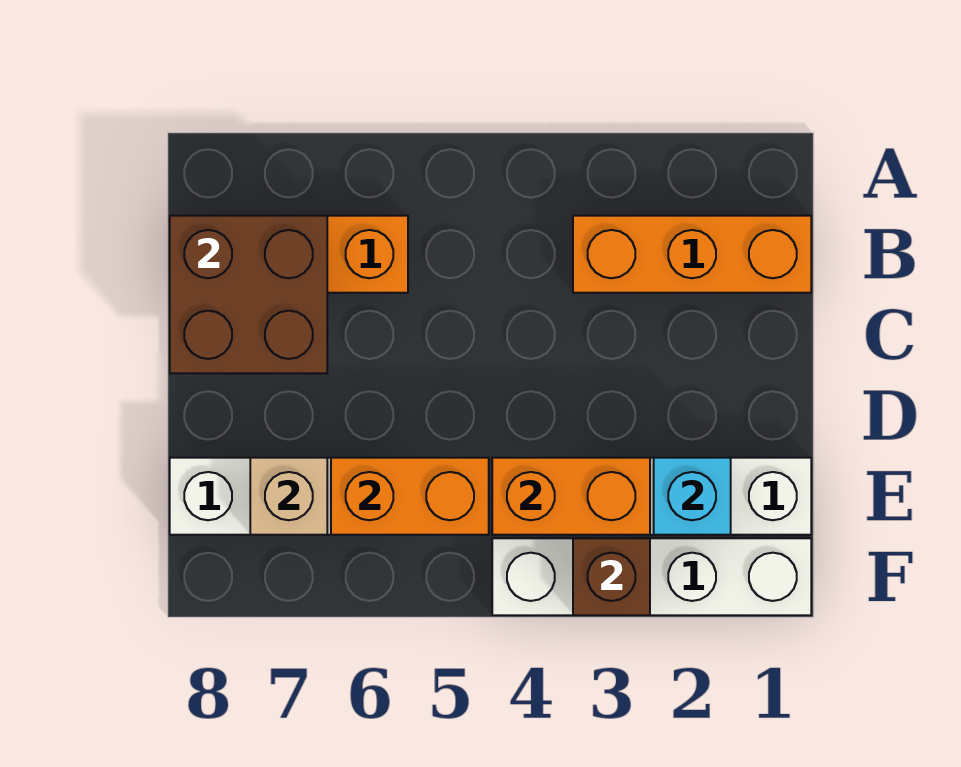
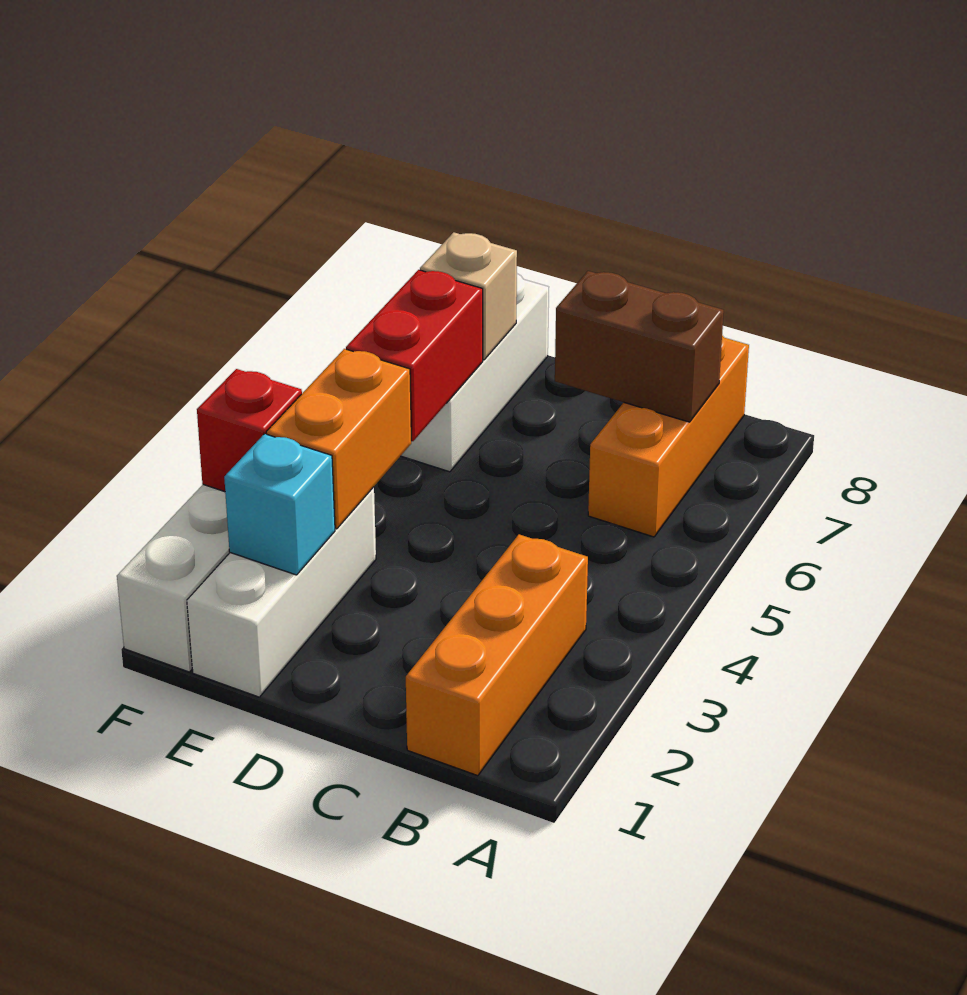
brown brick B7:C8 level 2 -> brown brick B7:C7 level 2
orange brick E5:E6 level 2 -> red brick E5:E6 level 2
brown brick F3 level 2 -> red brick F3 level 2

